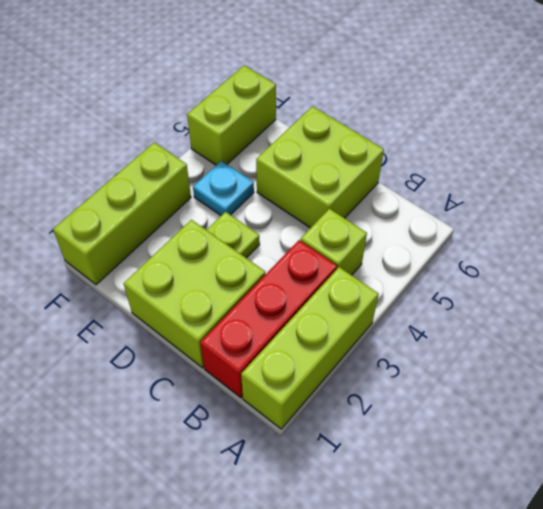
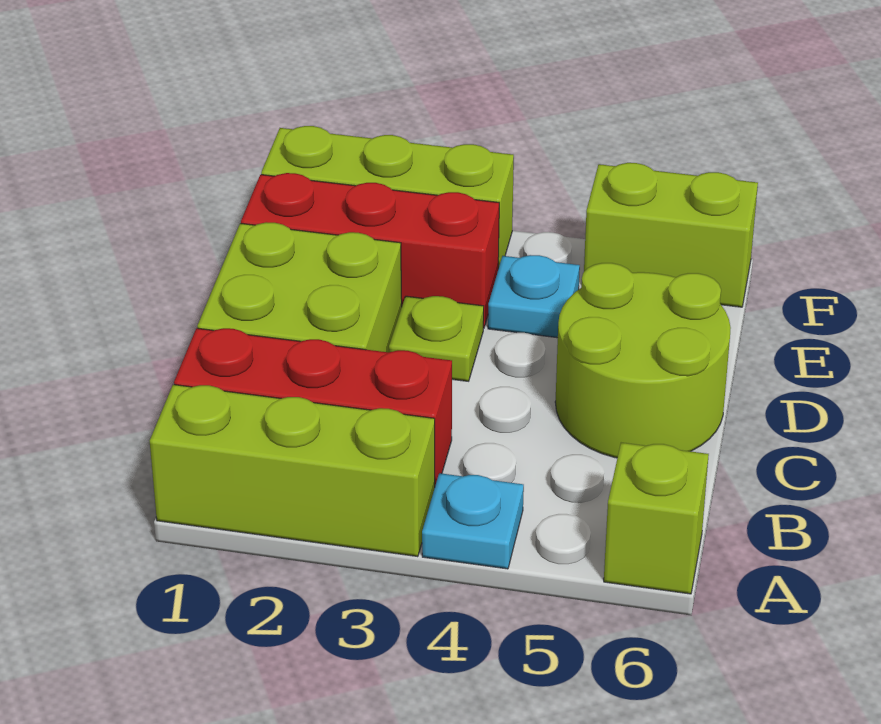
none -> cyan plate A4 level 1
lime brick B4 level 1 -> lime brick A6 level 1
lime brick C5:D6 level 1 -> lime round brick C5:D6 level 1
none -> red brick E1:E3 level 1

